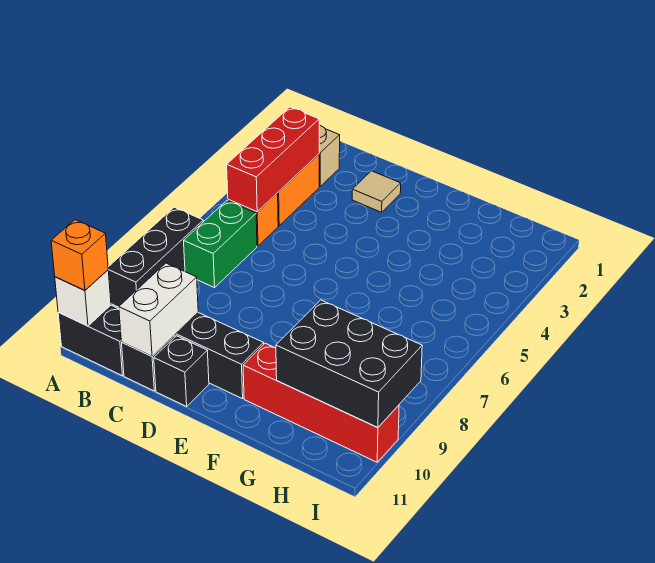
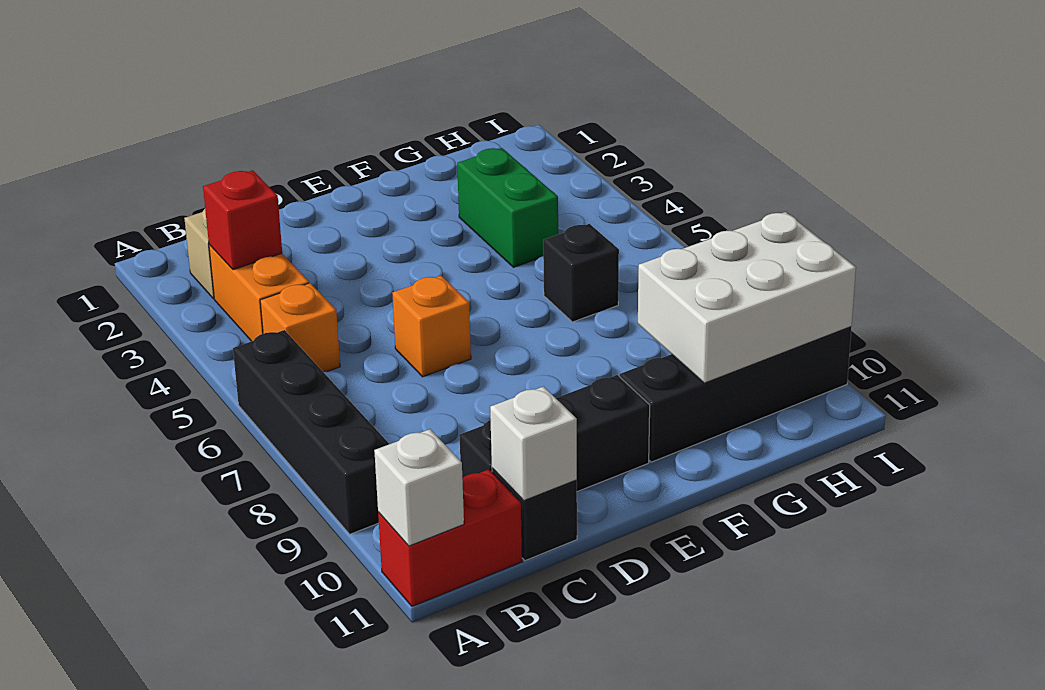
black brick A7:A9 level 1 -> black brick A6:A9 level 1
black brick A11:B11 level 1 -> red brick A11:B11 level 1
orange brick A11 level 3 -> orange brick D6 level 1
red brick B3:B5 level 2 -> red brick B3 level 2
green brick B6:B7 level 1 -> green brick G3:G4 level 1
white brick C10:C11 level 2 -> white brick C11 level 2
tan tile D2 level 1 -> none
black brick D11 level 1 -> black brick G6 level 1
red brick F10:I10 level 1 -> black brick F10:I10 level 1
black brick G9:I10 level 2 -> white brick G9:I10 level 2

